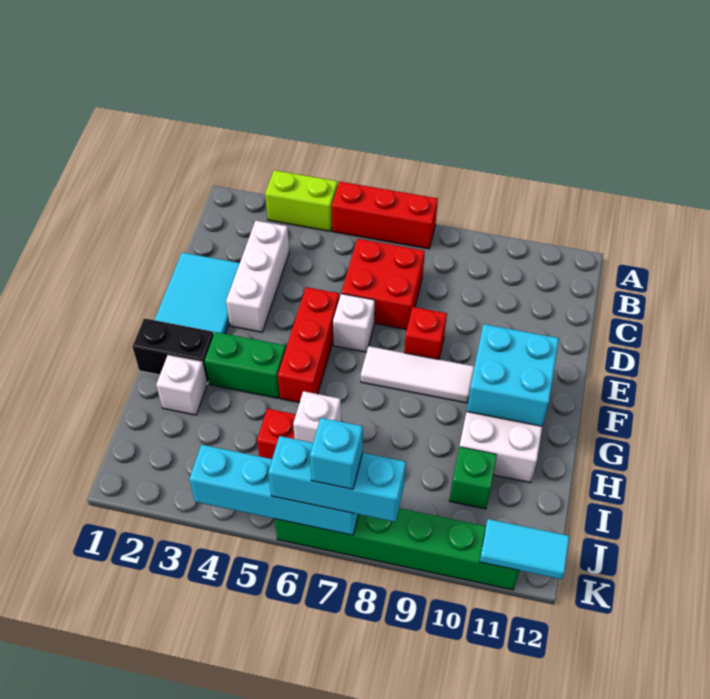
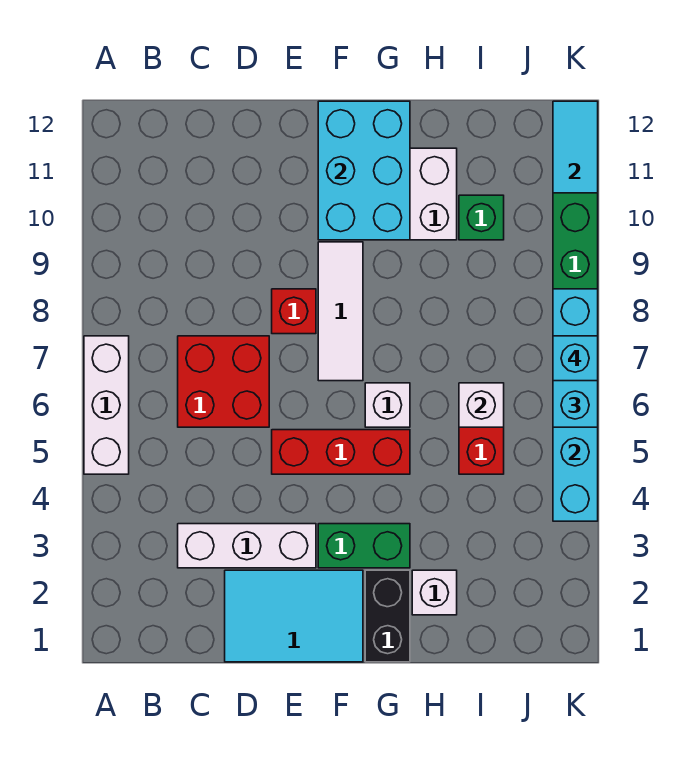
lime brick A3:A4 level 1 -> none
red brick A5:A7 level 1 -> white brick A5:A7 level 1
white brick E6 level 1 -> white brick G6 level 1
cyan brick F10:G11 level 2 -> cyan brick F10:G12 level 2
green brick G3:G4 level 1 -> green brick F3:G3 level 1

